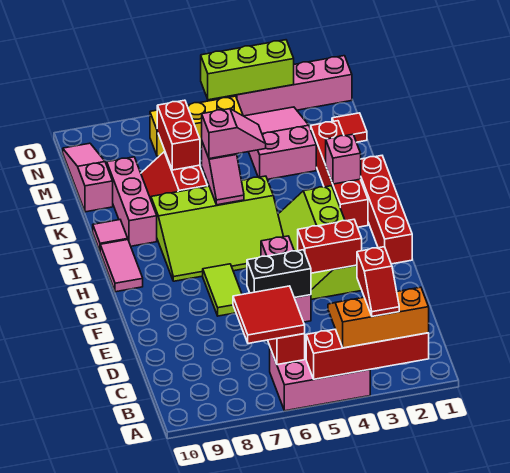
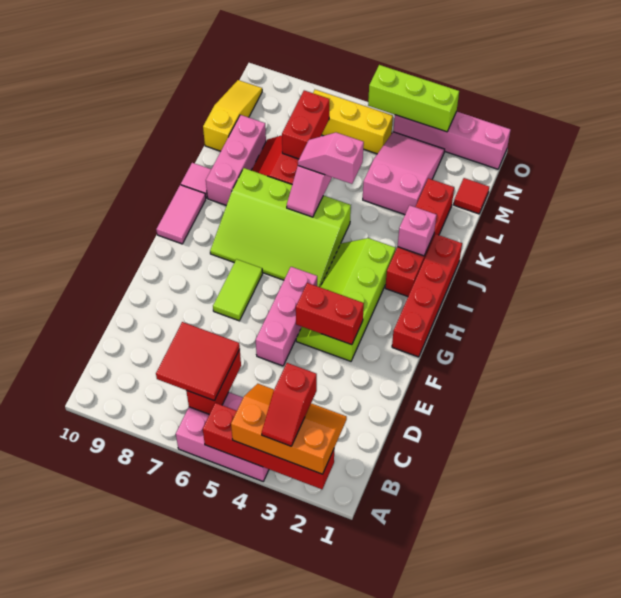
black brick E5:E6 level 2 -> none
pink slope K5:K6 level 3 top 6 -> pink slope K5:K6 level 3 top 5
pink slope L10:N10 level 1 top L -> yellow slope L10:N10 level 1 top L

